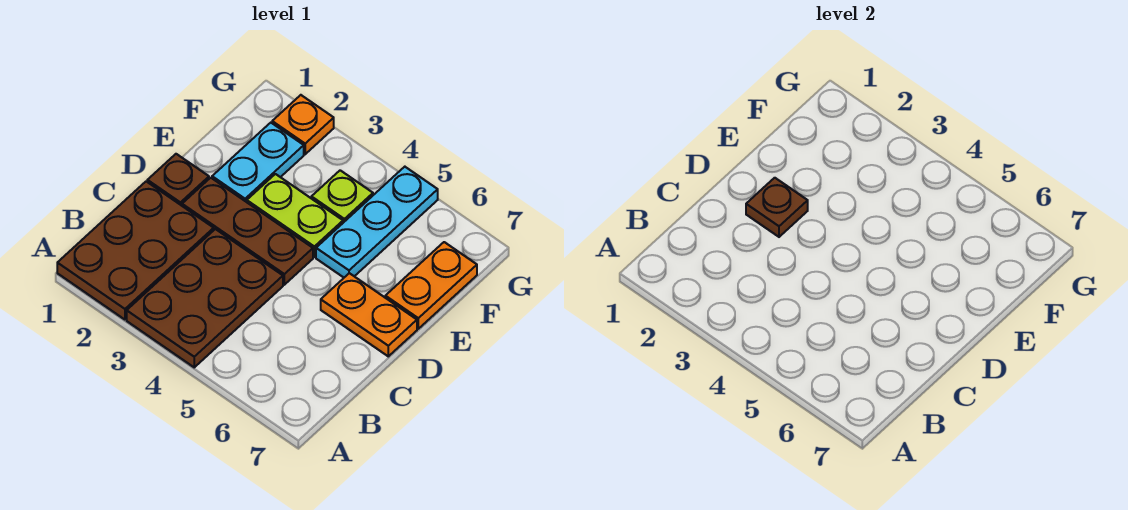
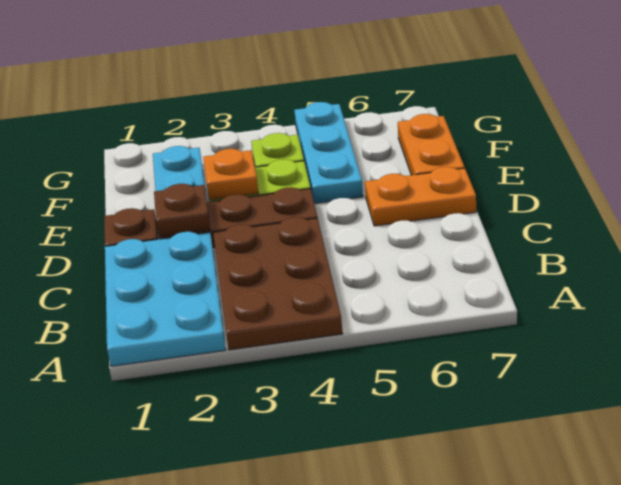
brown plate A1:C2 level 1 -> cyan plate A1:C2 level 1
orange plate G2 level 1 -> orange plate E3 level 2

